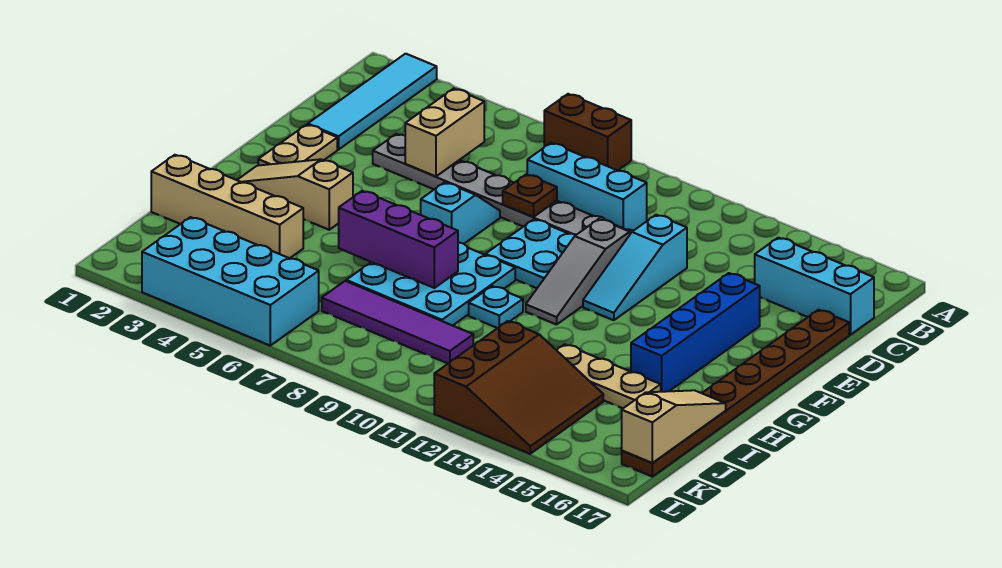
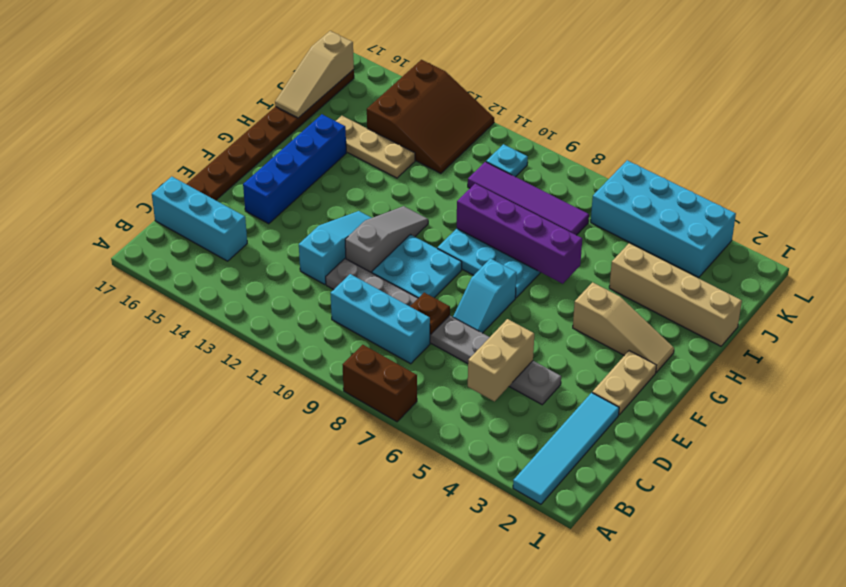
purple brick H6:H8 level 2 -> purple brick H6:H9 level 2
cyan plate H10 level 1 -> cyan plate K10 level 1
brown slope J12:L14 level 1 top 12 -> brown slope J12:L14 level 1 top 14

